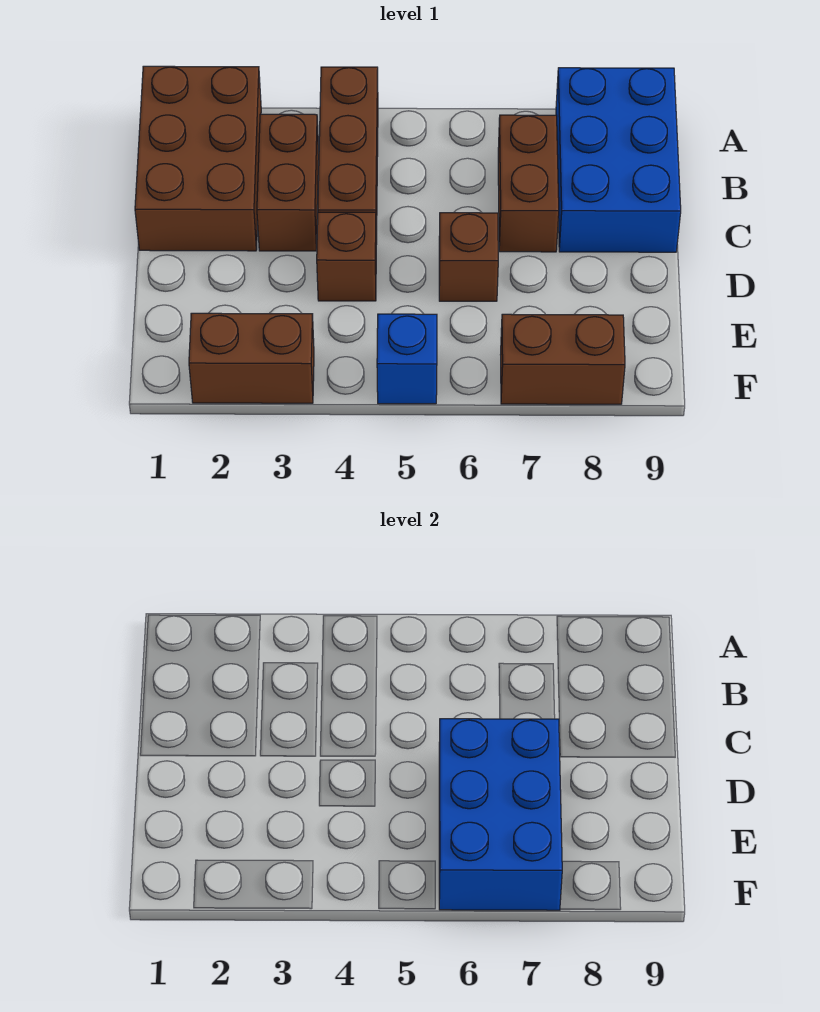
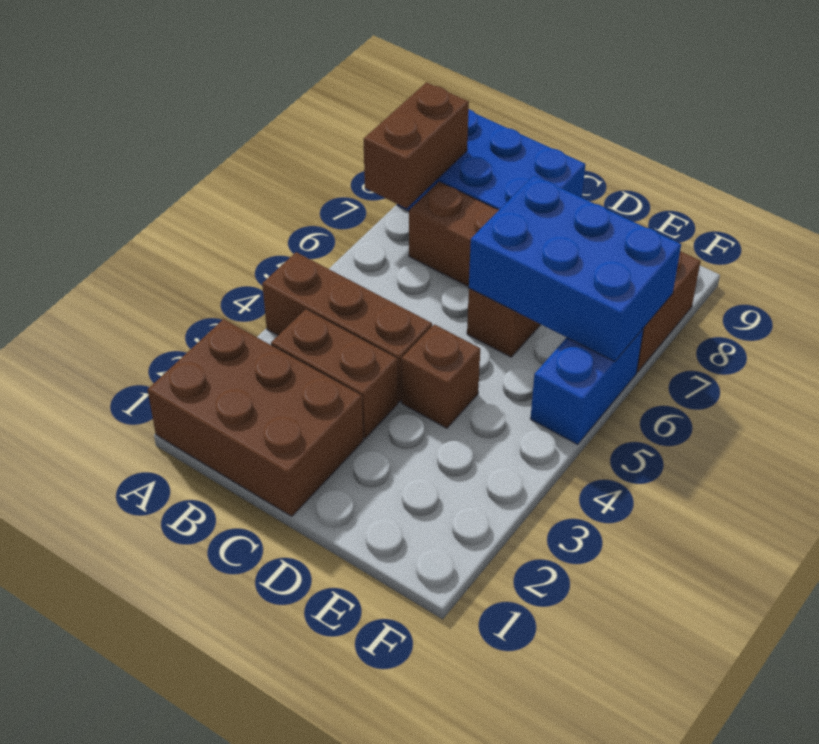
brown brick F2:F3 level 1 -> brown brick A7:A8 level 2
blue brick F5 level 1 -> blue brick F5:F6 level 1

